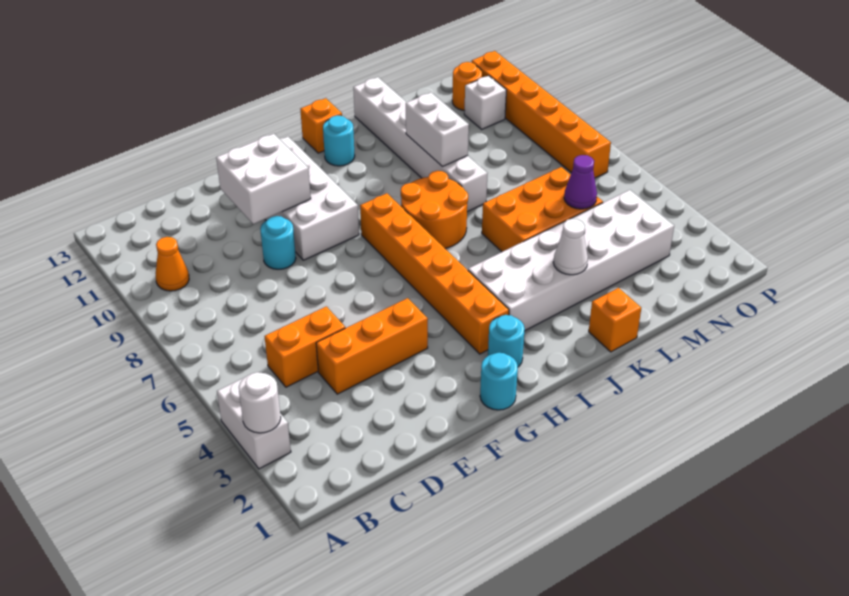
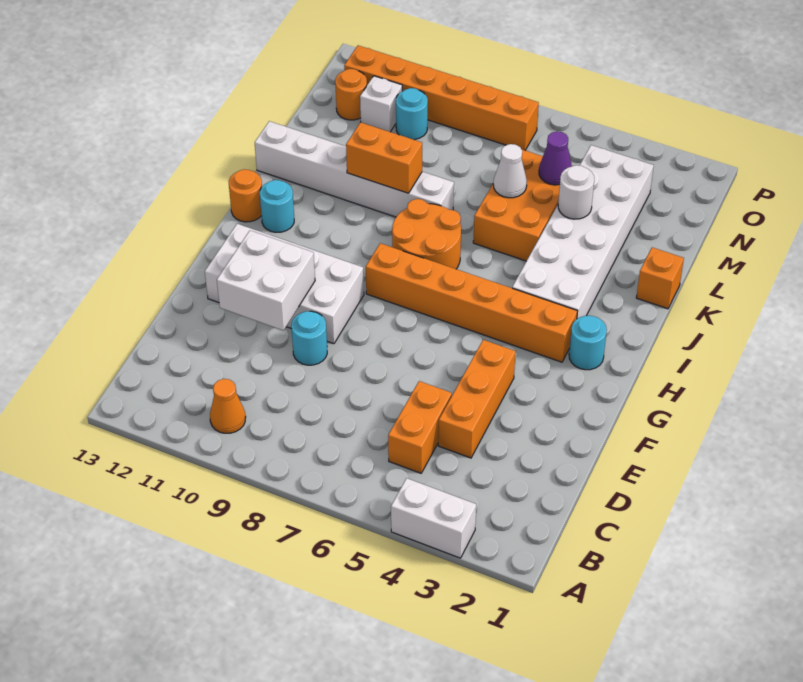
white round brick A3 level 2 -> white round brick L4 level 2
cyan round brick G1 level 1 -> cyan round brick N10 level 1
orange brick I13 level 1 -> orange round brick I13 level 1
white cone K3 level 2 -> white cone L6 level 2
white brick K9:K10 level 2 -> orange brick K9:K10 level 2

